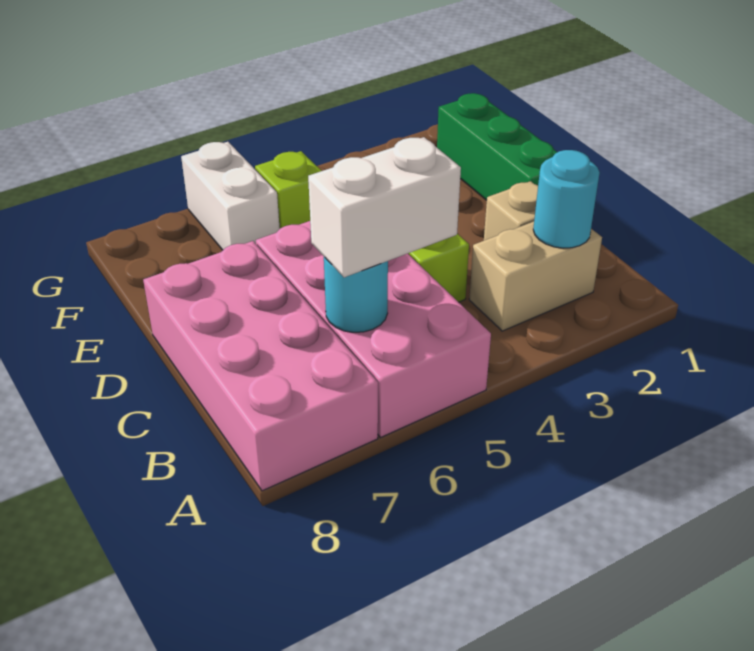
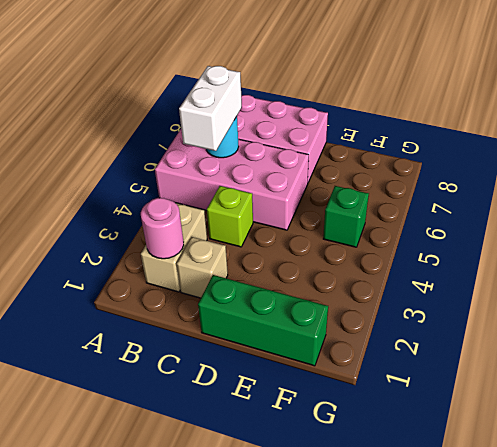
cyan round brick B2 level 2 -> pink round brick B2 level 2
lime brick F5 level 1 -> green brick F5 level 1
white brick F6:G6 level 1 -> none

